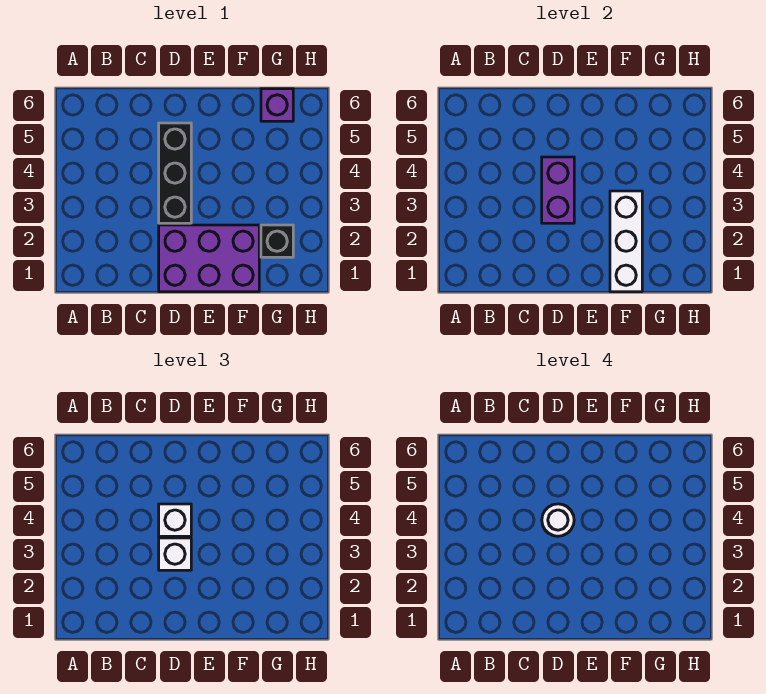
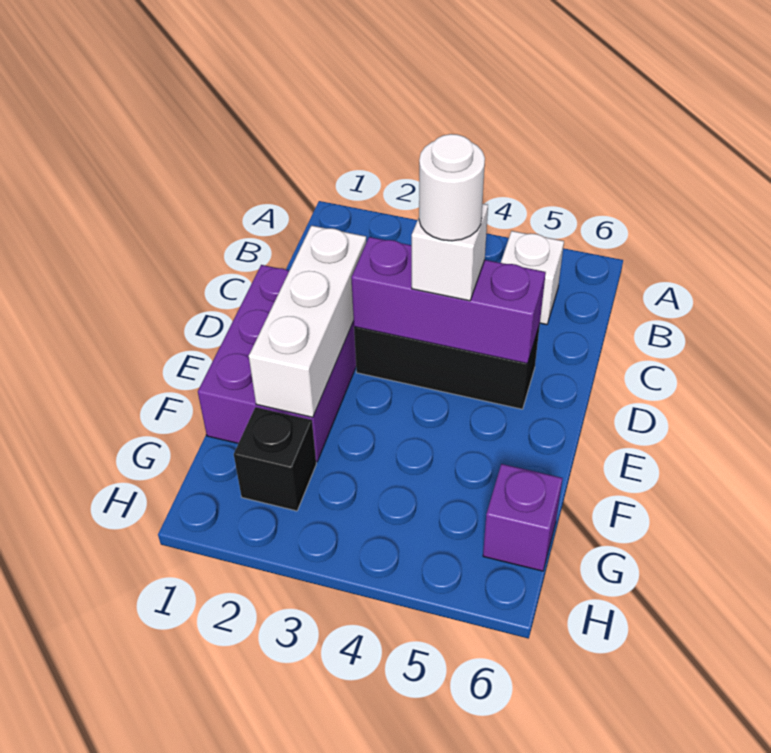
purple brick D3:D4 level 2 -> purple brick D3:D5 level 2
white brick D3 level 3 -> white brick B5 level 1
white brick F1:F3 level 2 -> white brick D2:F2 level 2

